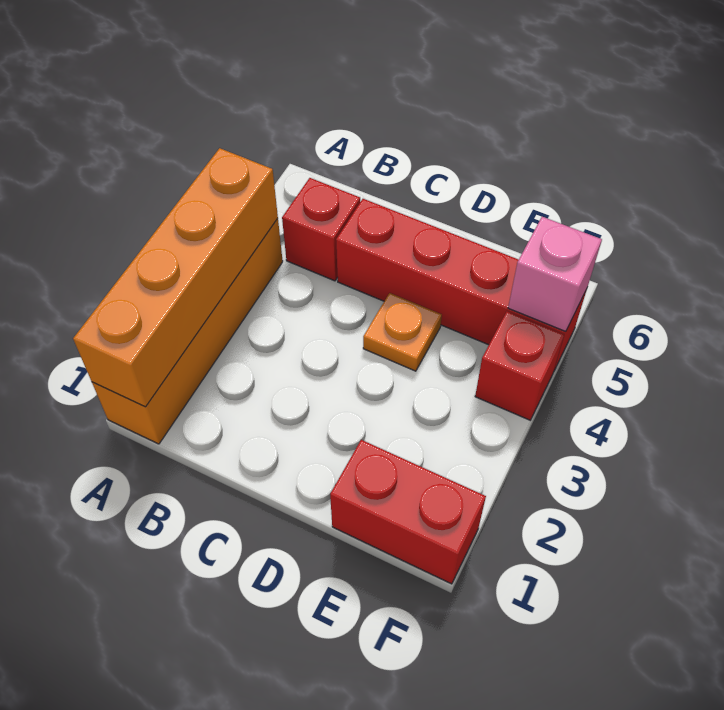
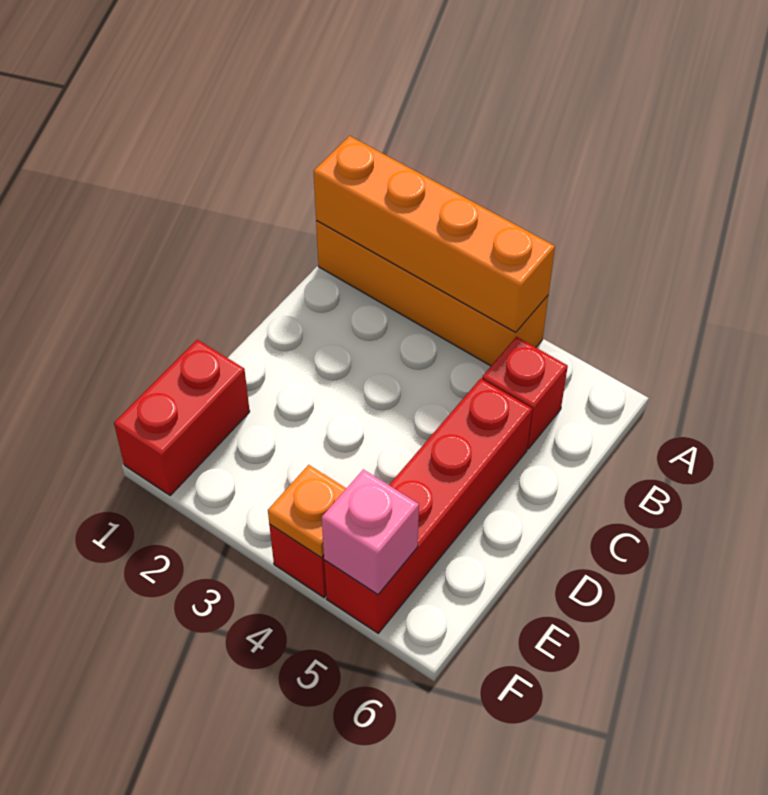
orange plate D4 level 1 -> orange plate F4 level 2

